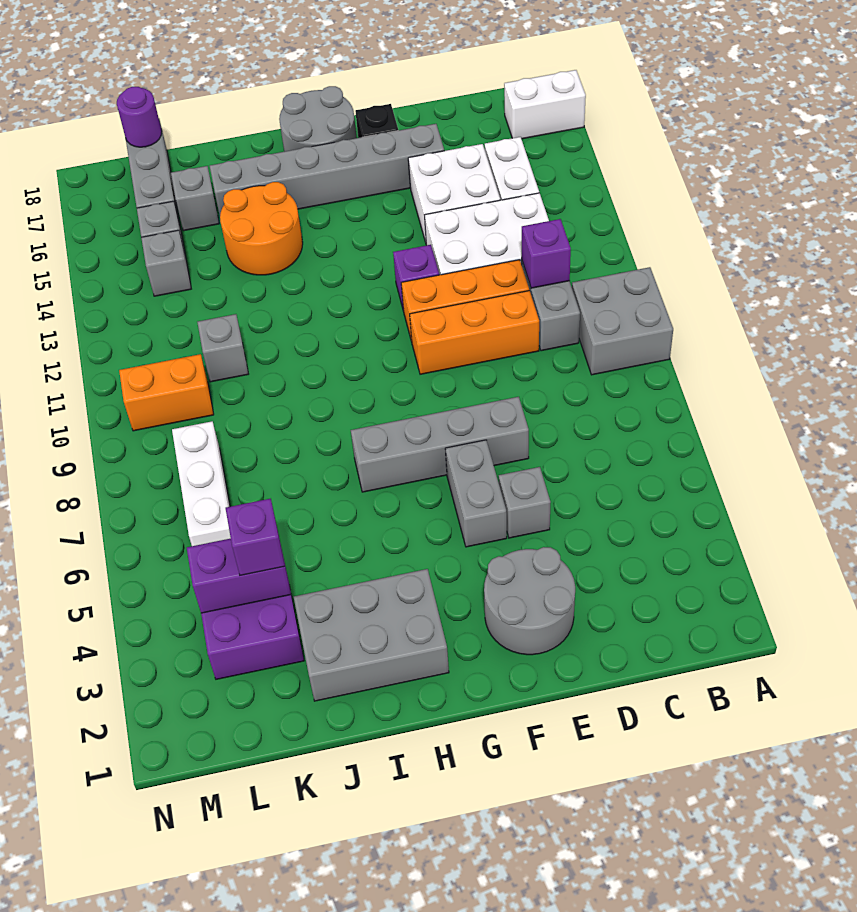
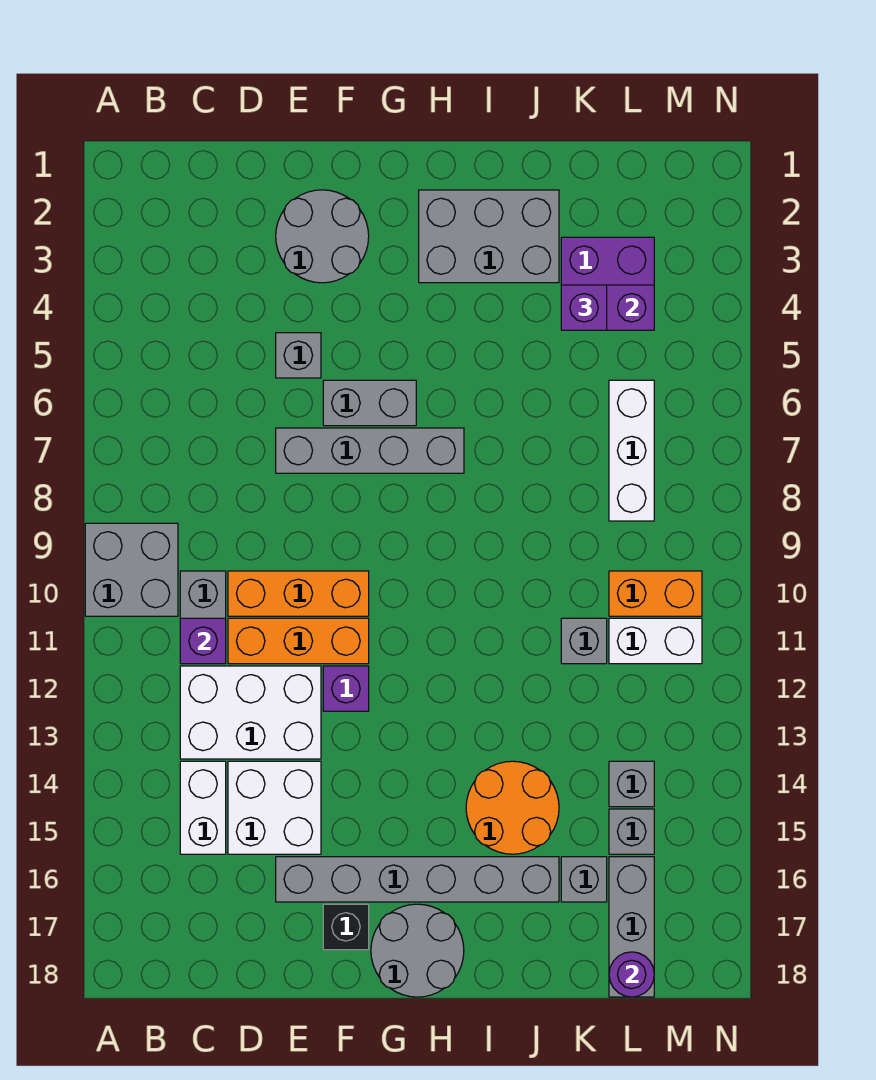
white brick A17:B17 level 1 -> white brick L11:M11 level 1
grey brick F5:F6 level 1 -> grey brick F6:G6 level 1

